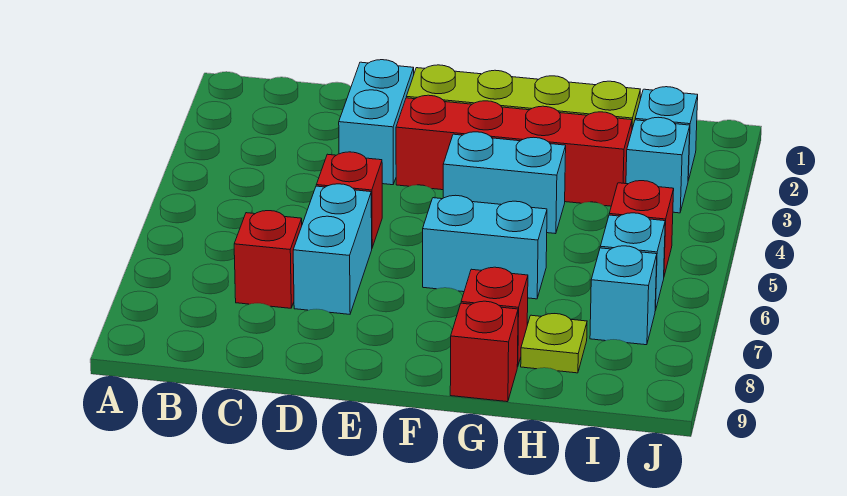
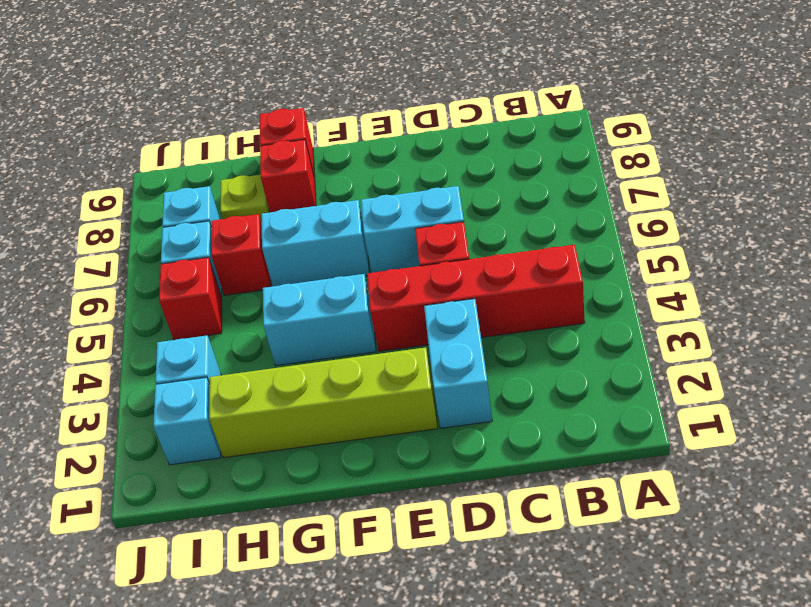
red brick C7 level 1 -> red brick H6 level 1
cyan brick D6:D7 level 1 -> cyan brick D6:E6 level 1
red brick E3:H3 level 1 -> red brick B4:E4 level 1

